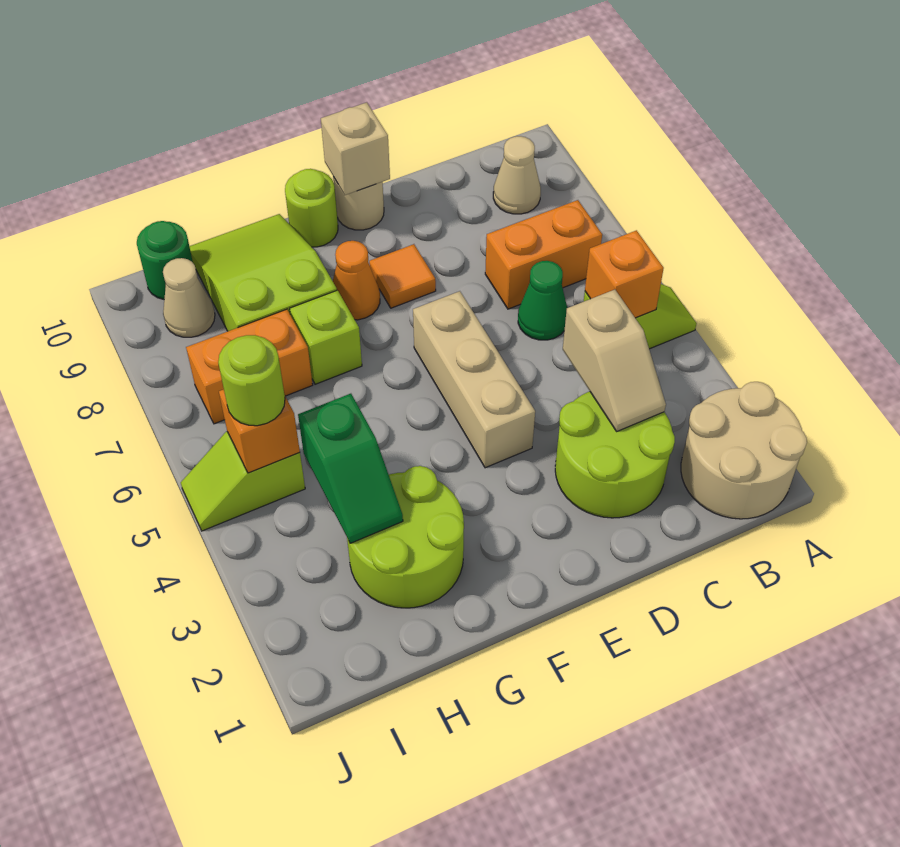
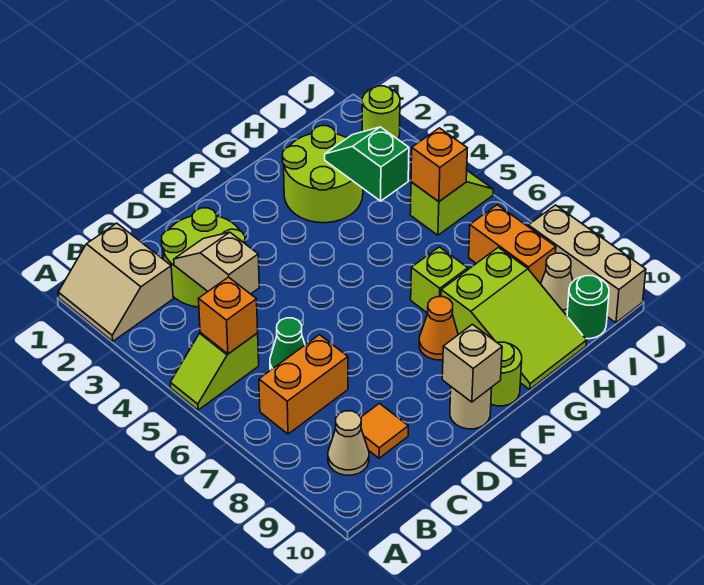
tan round brick A1:B2 level 1 -> tan slope A1:B2 level 1 top B
tan brick E4:E6 level 1 -> tan brick J8:J10 level 1
orange tile E8 level 1 -> orange tile C9 level 1
orange brick H7:I7 level 1 -> orange brick I7:I8 level 1
lime round brick I5 level 3 -> lime round brick J2 level 1

